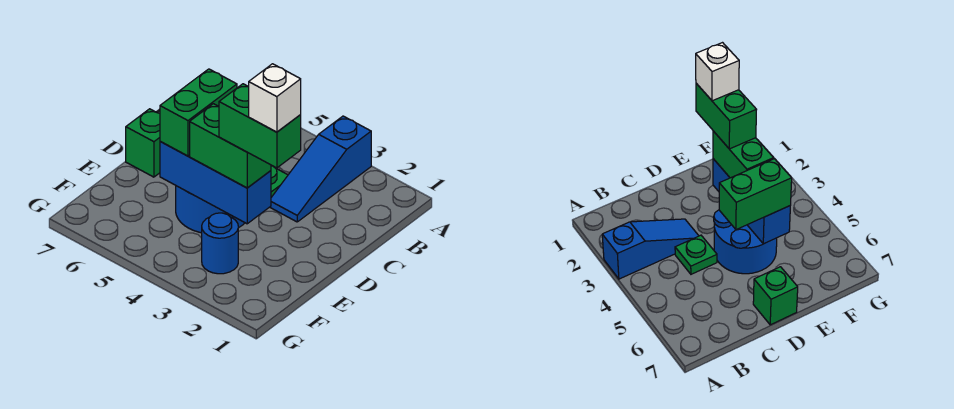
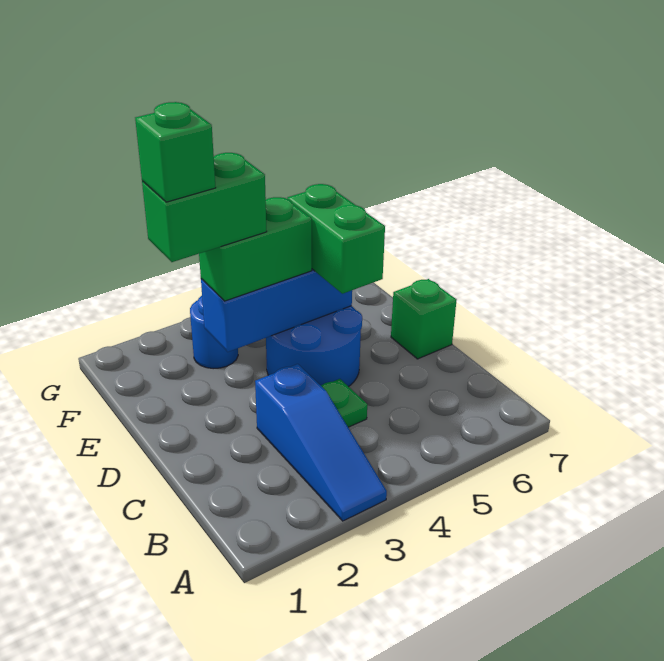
blue slope A3:C3 level 1 top A -> blue slope A3:C3 level 1 top C
white brick E2 level 5 -> green brick E2 level 5

